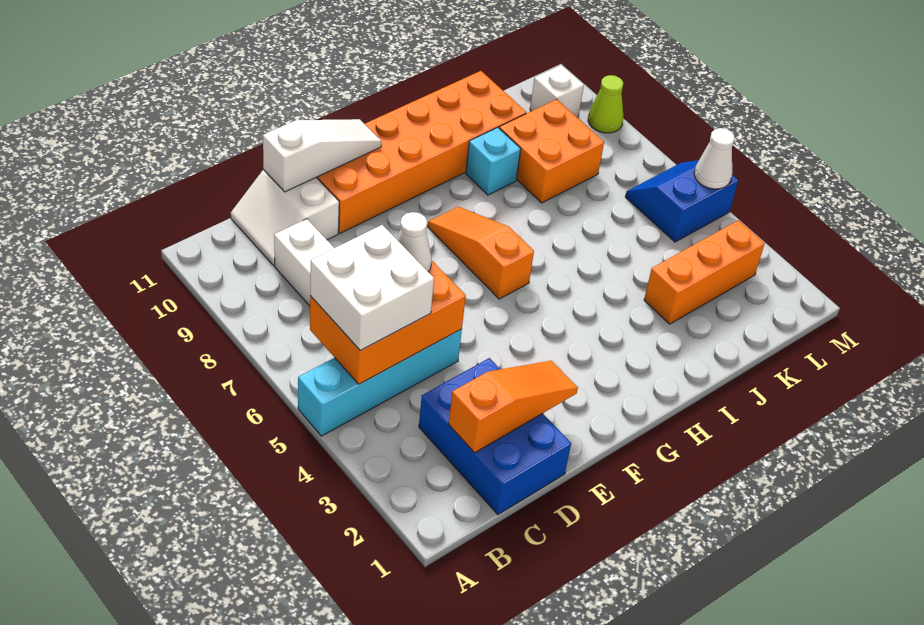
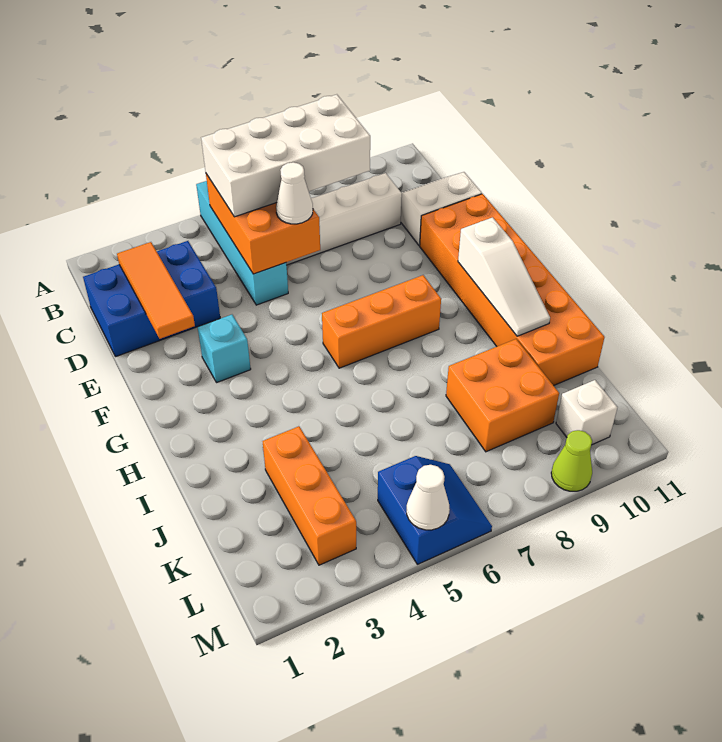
white brick B5:C6 level 3 -> white brick B5:C8 level 3
orange slope C2:E2 level 2 top C -> orange tile C2:E2 level 2
white slope D11:F11 level 2 top D -> white slope G10:I10 level 2 top G
orange slope G6:G8 level 1 top 6 -> orange brick G6:G8 level 1
cyan brick I9 level 1 -> cyan brick F3 level 1

